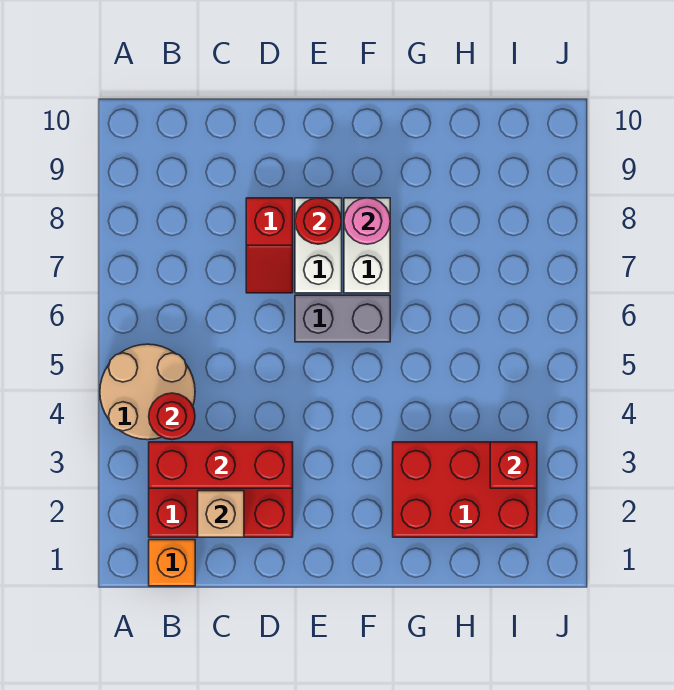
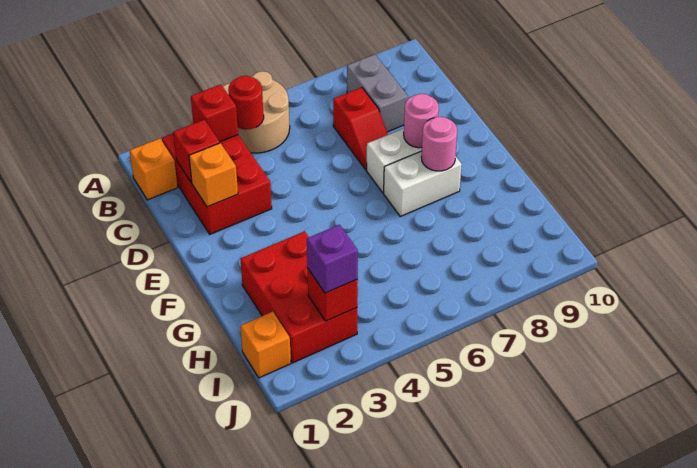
red brick B3:D3 level 2 -> red brick B3 level 2
tan brick C2 level 2 -> red brick C2 level 2
none -> orange brick D2 level 2
red slope D7:D8 level 1 top 8 -> red slope C7:D7 level 1 top C
grey brick E6:F6 level 1 -> grey brick B8:C8 level 1
red round brick E8 level 2 -> pink round brick E8 level 2
none -> orange brick I1 level 1
none -> purple brick I3 level 3

